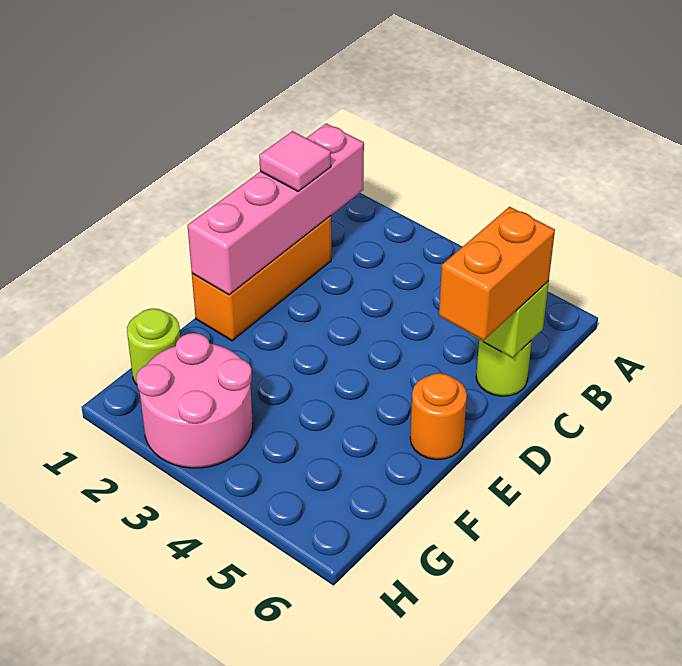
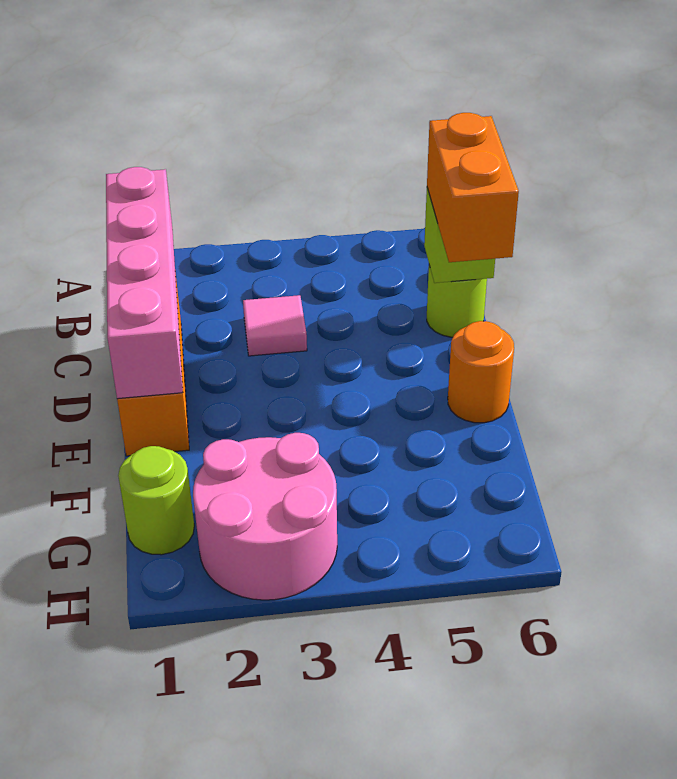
pink tile C1 level 3 -> pink tile C3 level 1

